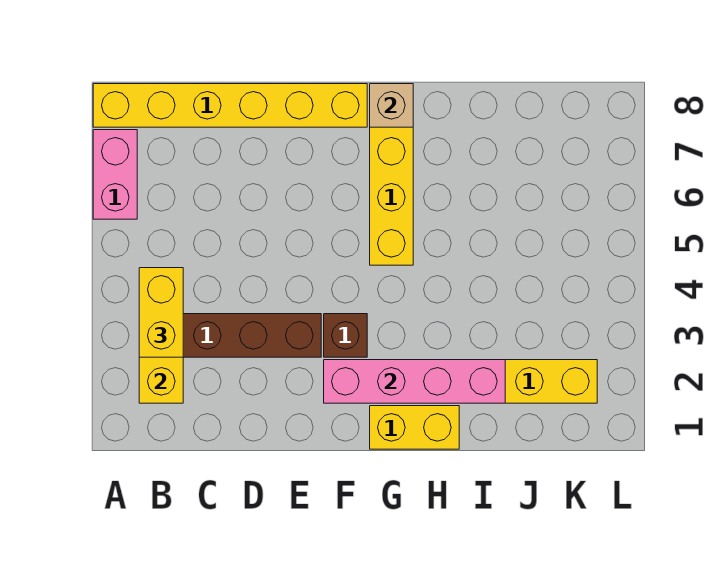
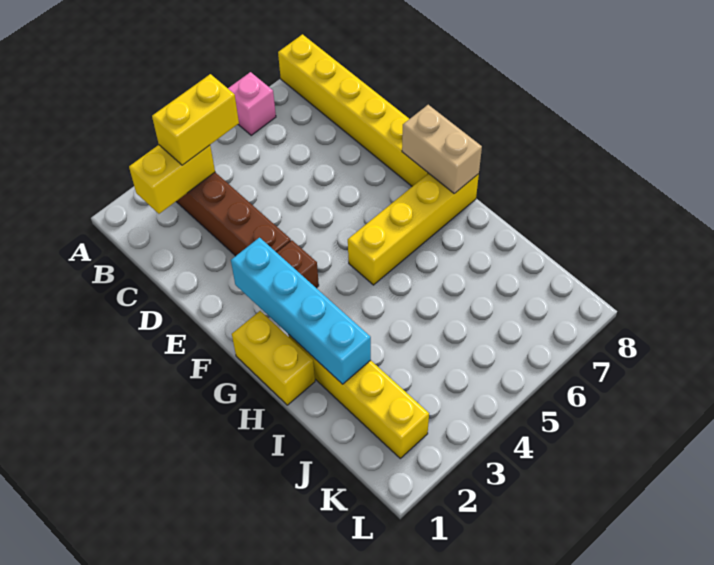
pink brick A6:A7 level 1 -> pink brick A6 level 1
pink brick F2:I2 level 2 -> cyan brick F2:I2 level 2
tan brick G8 level 2 -> tan brick F8:G8 level 2

